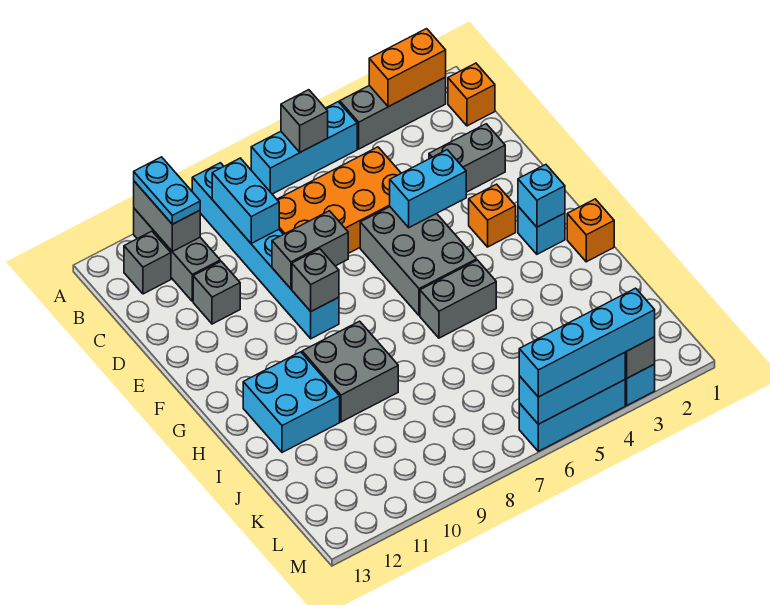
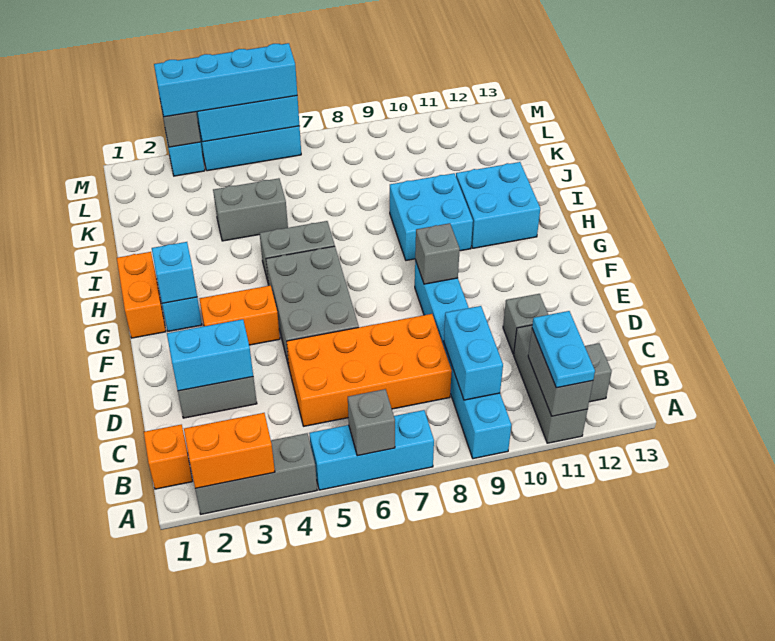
cyan brick E4:E5 level 2 -> cyan brick D2:D3 level 2
grey brick E8:E9 level 2 -> grey brick J4:J5 level 1
orange brick F3 level 1 -> orange brick F3:F4 level 1
orange brick H1 level 1 -> orange brick G1:H1 level 1
grey brick H9:I10 level 1 -> cyan brick H9:I10 level 1

